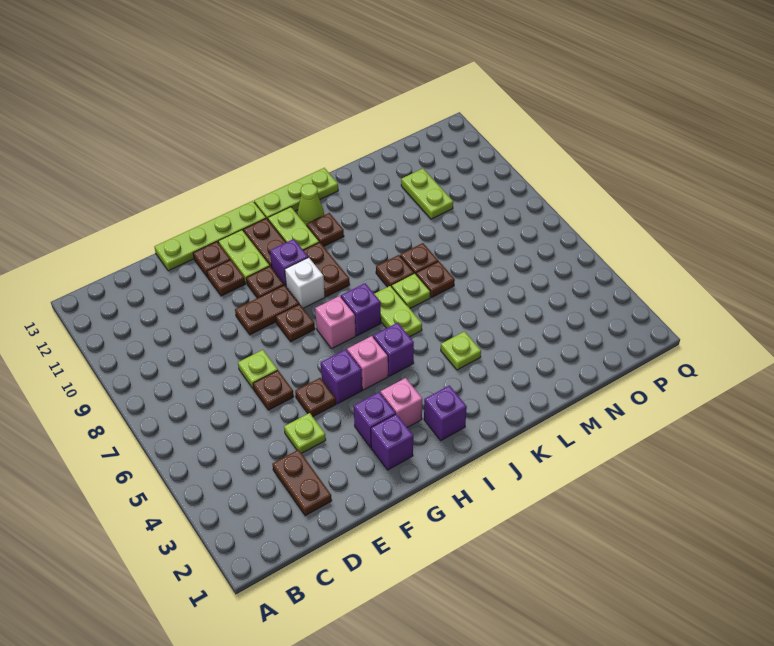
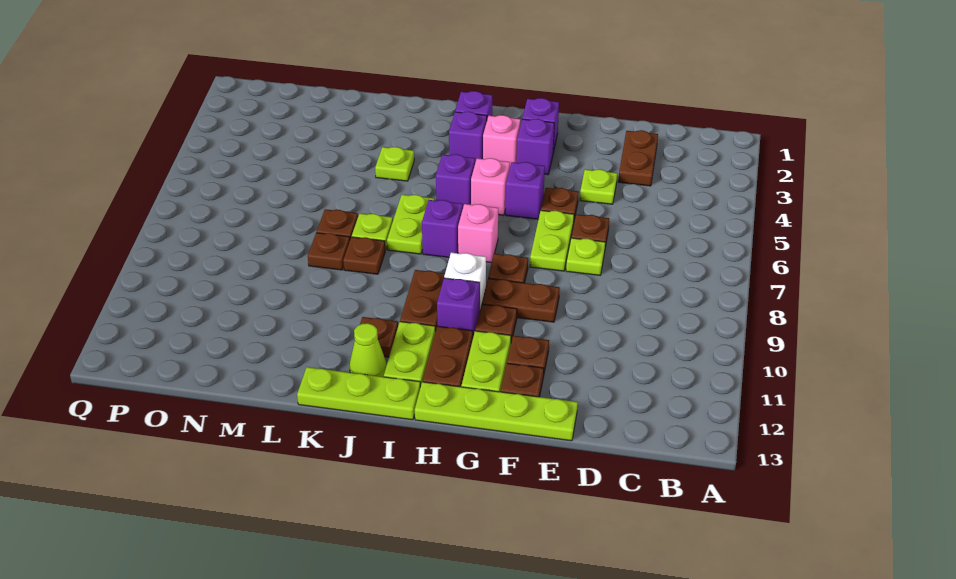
none -> purple brick I3 level 1
lime plate N10:N11 level 1 -> lime plate F6:F7 level 1

